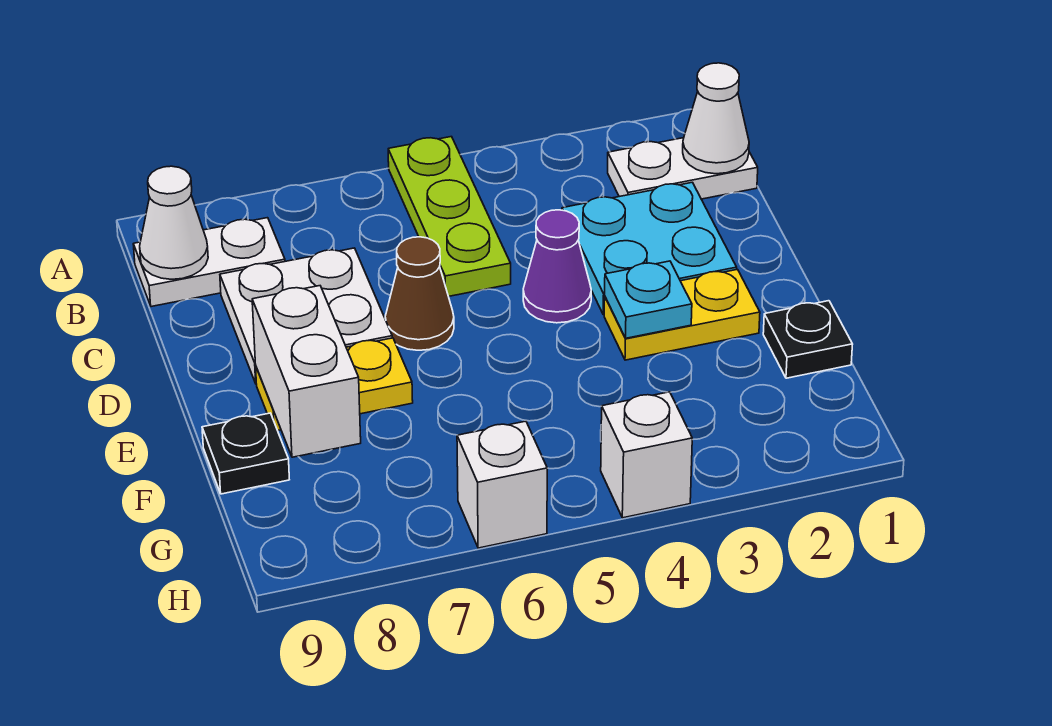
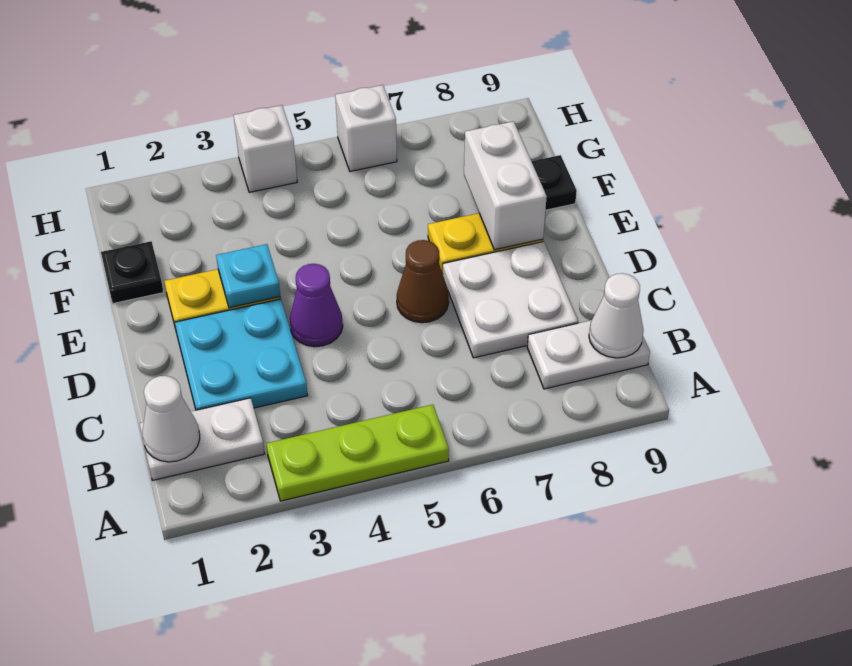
lime plate A5:C5 level 1 -> lime plate A3:A5 level 1

